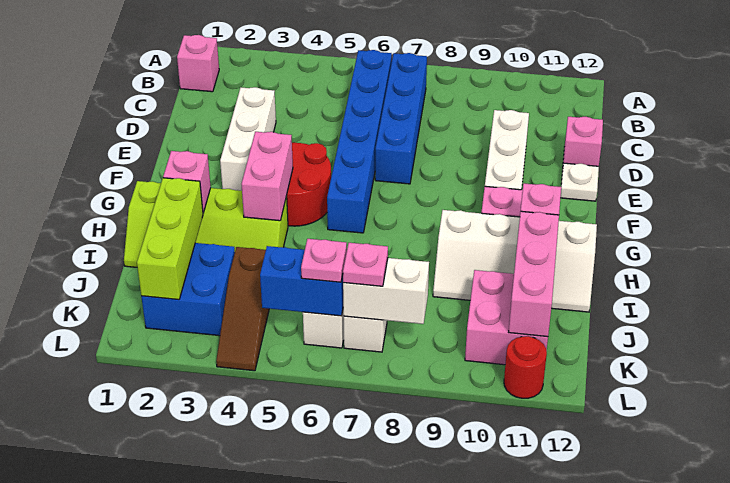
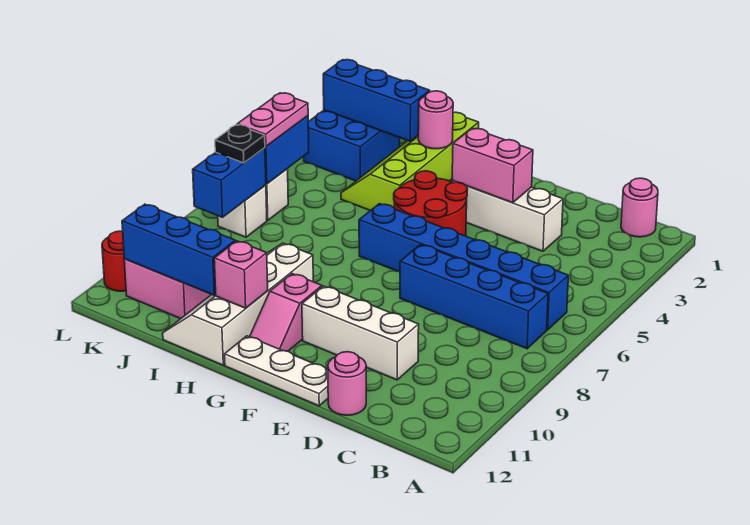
pink brick B1 level 1 -> pink round brick B1 level 1
pink brick D12 level 1 -> pink round brick D12 level 1
white plate E12 level 1 -> white plate E12:G12 level 1
pink brick G4:H4 level 2 -> pink brick E3:F3 level 2
pink brick H2 level 2 -> pink round brick H2 level 2
lime brick I2:K2 level 2 -> blue brick I2:K2 level 2
pink brick I11:K11 level 2 -> blue brick I11:K11 level 2
brown slope J4:L4 level 1 top J -> none
pink plate K6 level 3 -> pink plate K5:K6 level 3
white brick K7:K8 level 2 -> blue brick K7:K8 level 2
pink plate K7 level 3 -> black plate K7 level 3

